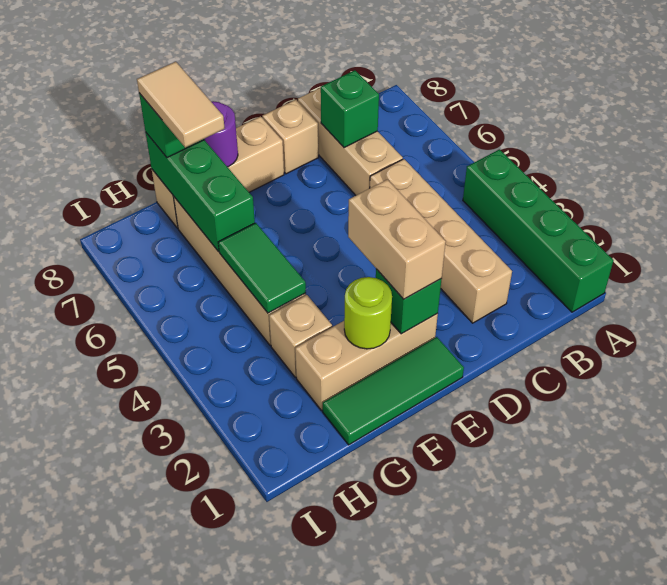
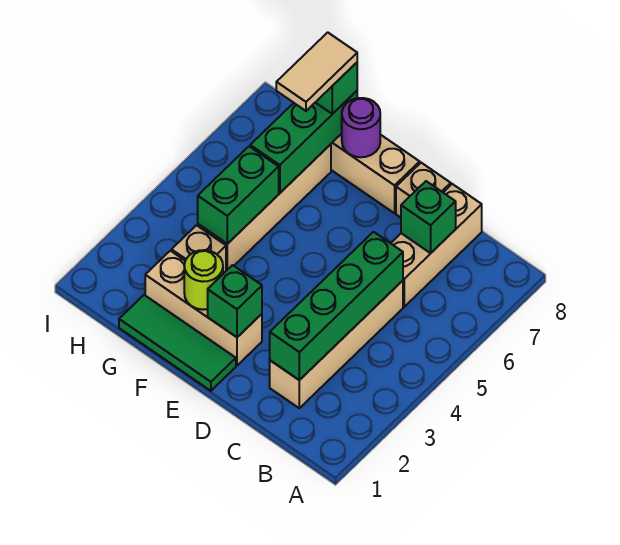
green brick A1:A4 level 1 -> green brick C2:C5 level 2
tan brick E2:E3 level 3 -> none
green tile G4:G5 level 2 -> green brick G4:G5 level 2

